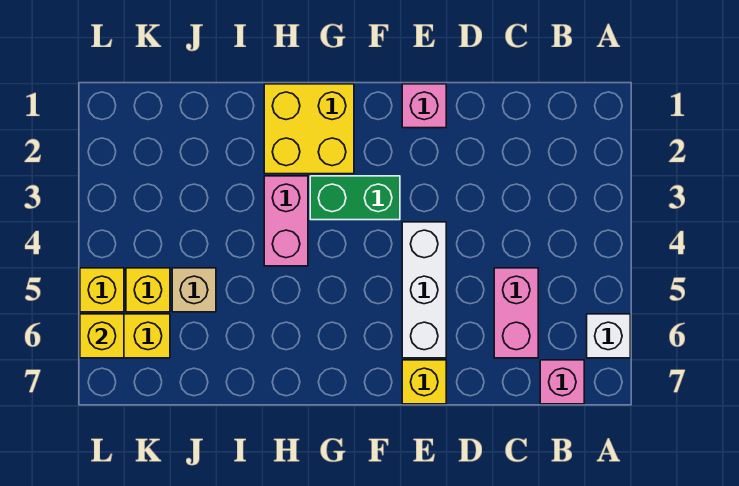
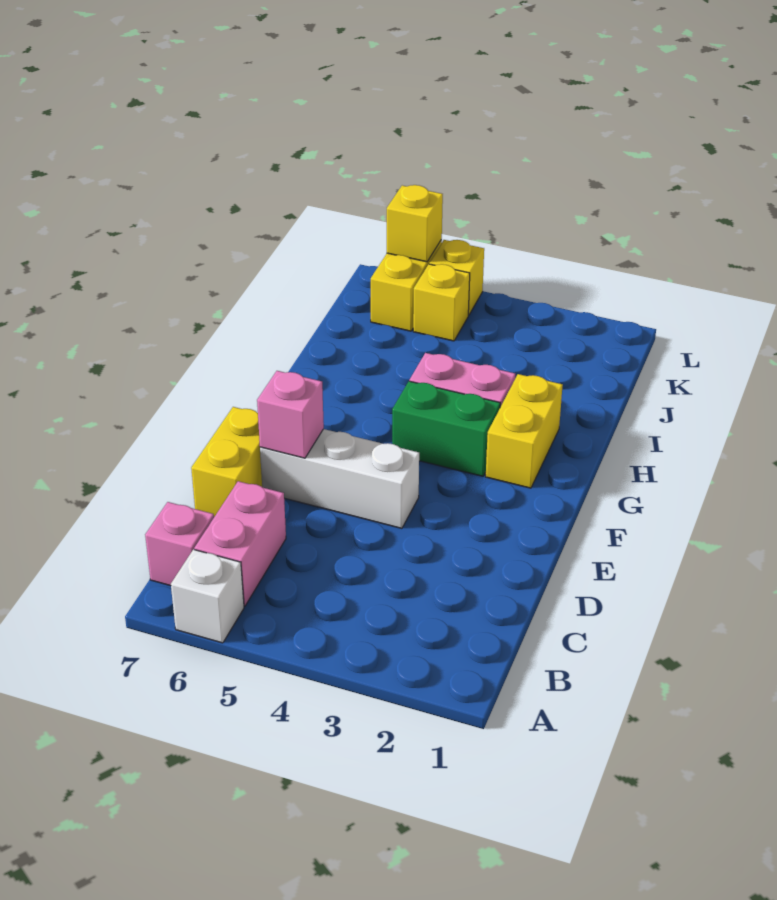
pink brick C5:C6 level 1 -> pink brick B6:C6 level 1
pink brick E1 level 1 -> pink brick E6 level 2
yellow brick E7 level 1 -> yellow brick D7:E7 level 1
green brick F3:G3 level 1 -> green brick G3:G4 level 1
yellow brick G1:H2 level 1 -> yellow brick G2:H2 level 1
tan brick J5 level 1 -> none

